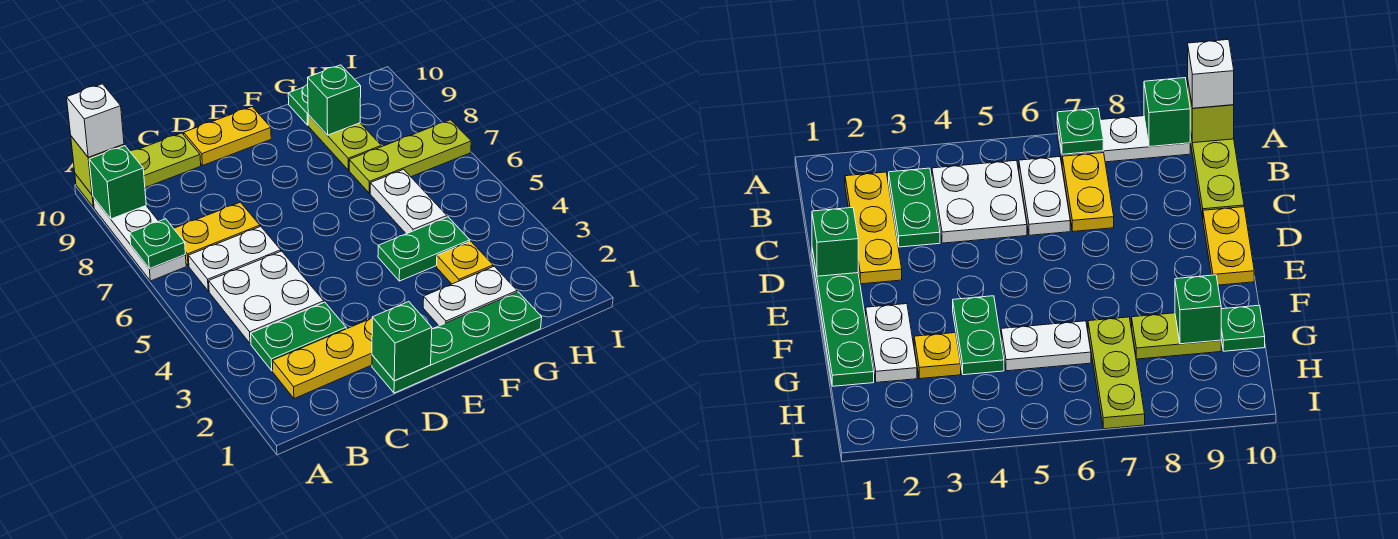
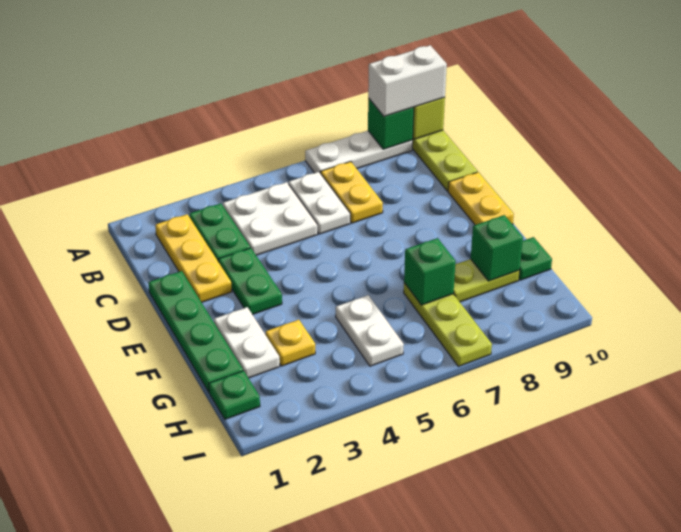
green plate A7 level 2 -> green plate H1 level 1
white brick A10 level 3 -> white brick A9:A10 level 3
green brick D1 level 2 -> green brick G7 level 2
green plate F4:G4 level 1 -> green plate D3:E3 level 1
white plate G5:G6 level 1 -> white plate G5:H5 level 1

